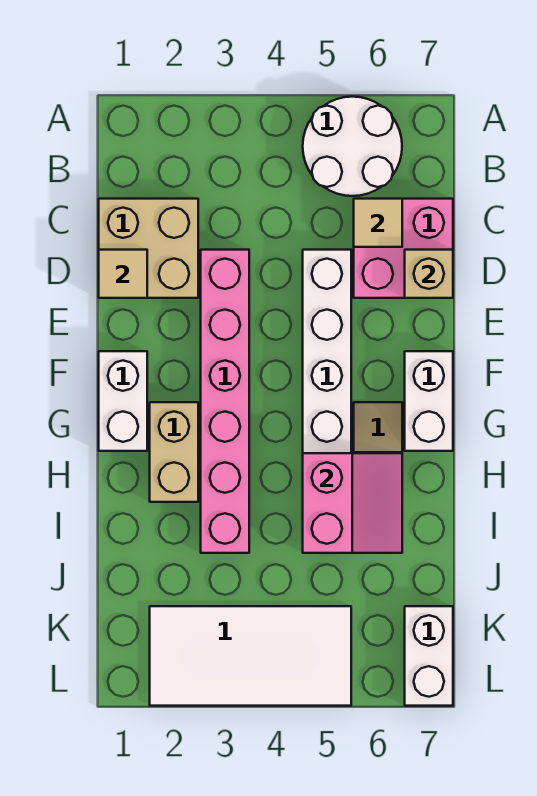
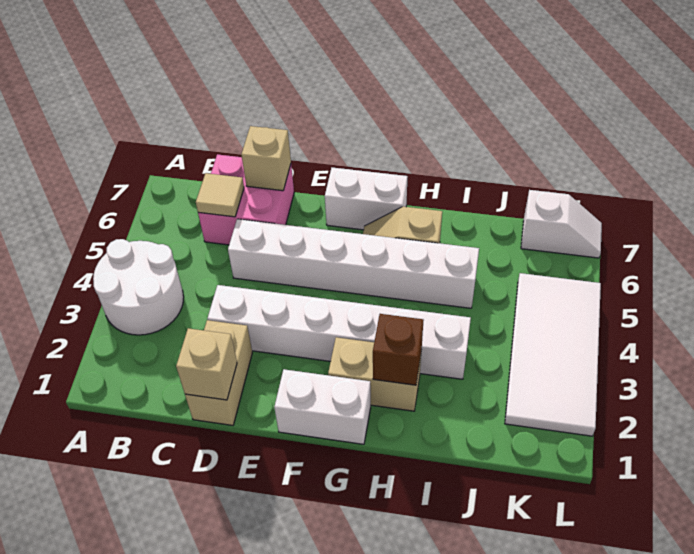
white round brick A5:B6 level 1 -> white round brick A3:B4 level 1
tan brick C1:D2 level 1 -> tan brick D1:D2 level 1
tan tile D1 level 2 -> tan brick D1 level 2
pink brick D3:I3 level 1 -> white brick D3:I3 level 1
none -> brown brick H2 level 2
pink slope H5:I6 level 2 top 5 -> none
white brick K7:L7 level 1 -> white slope K7:L7 level 1 top K

